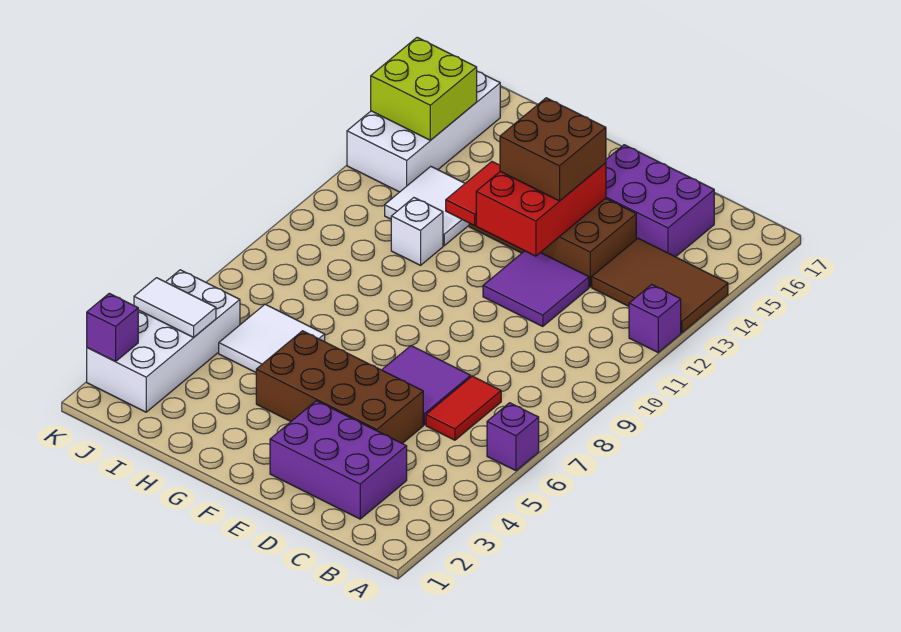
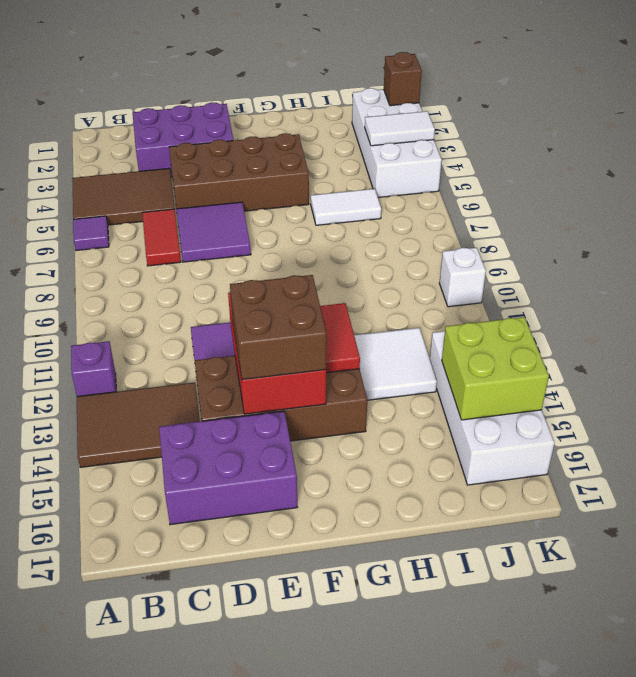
none -> brown tile A4:C5 level 1
purple brick A6 level 1 -> purple tile A6 level 1
white tile H5:I6 level 1 -> white tile H6:I6 level 1
white brick H11 level 1 -> white brick K10 level 1
purple brick K2 level 2 -> brown brick K2 level 2

